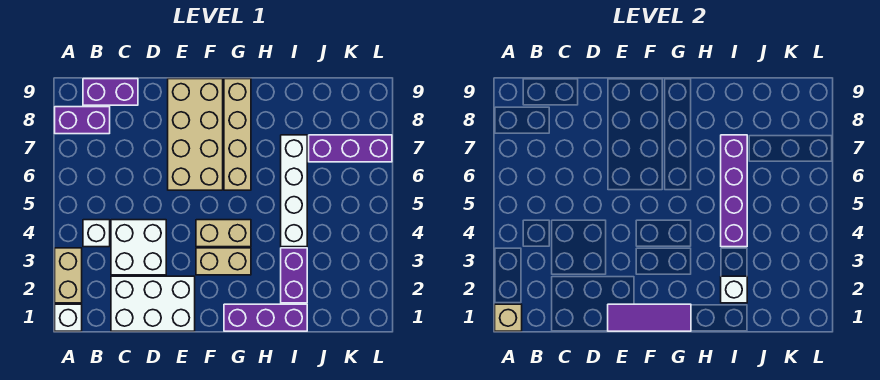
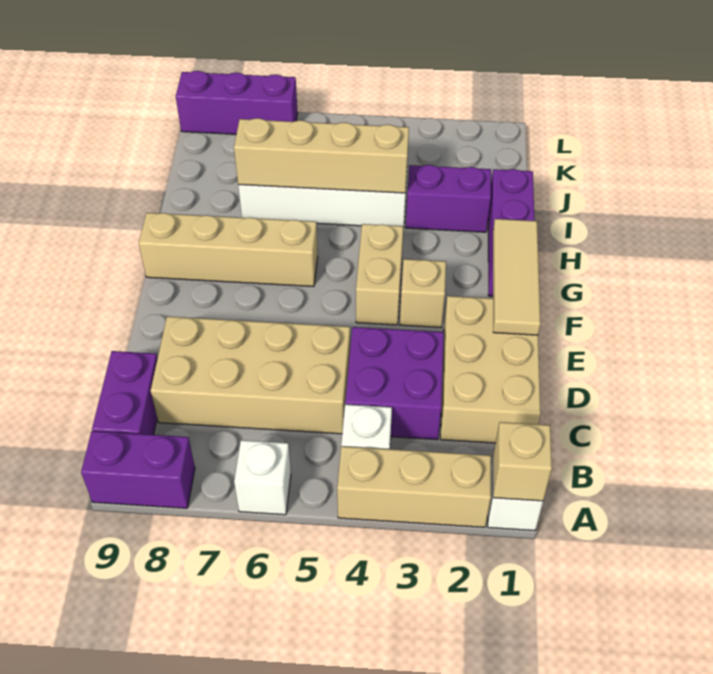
tan brick A2:A3 level 1 -> tan brick A2:A4 level 1
purple brick A8:B8 level 1 -> purple brick A8:A9 level 1
white brick C1:E2 level 1 -> tan brick C1:E2 level 1
white brick C3:D4 level 1 -> purple brick C3:D4 level 1
purple tile E1:G1 level 2 -> tan tile E1:G1 level 2
tan brick E6:F9 level 1 -> tan brick C5:D8 level 1
tan brick F3:G3 level 1 -> tan brick F3 level 1
white brick I2 level 2 -> white brick A6 level 1
purple brick I4:I7 level 2 -> tan brick I4:I7 level 2
purple brick J7:L7 level 1 -> purple brick L7:L9 level 1

